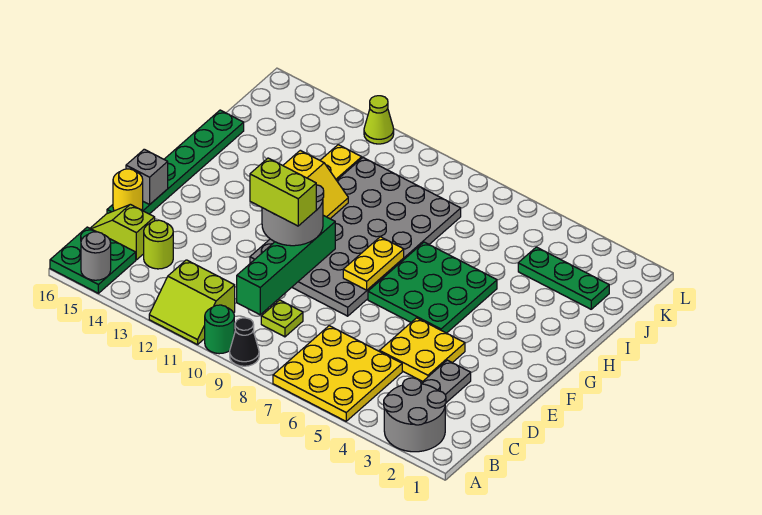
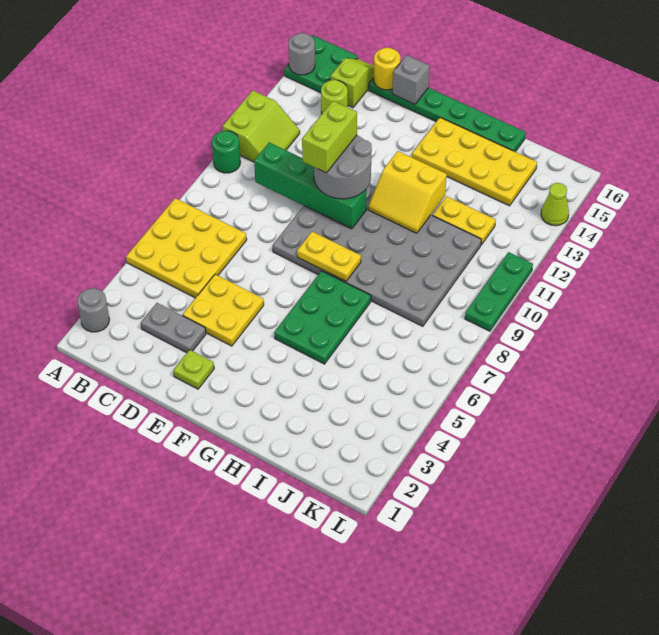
grey round brick A2:B3 level 1 -> grey round brick A2 level 1
black cone A9 level 1 -> none
lime slope A11:B12 level 1 top B -> lime slope A11:B12 level 1 top A
lime plate C9 level 1 -> lime plate E2 level 1
green plate F5:H7 level 1 -> green plate G5:H7 level 1
none -> yellow plate G14:J15 level 1
green plate J2:J4 level 1 -> green plate L9:L11 level 1
lime cone L12 level 1 -> lime cone L14 level 1

